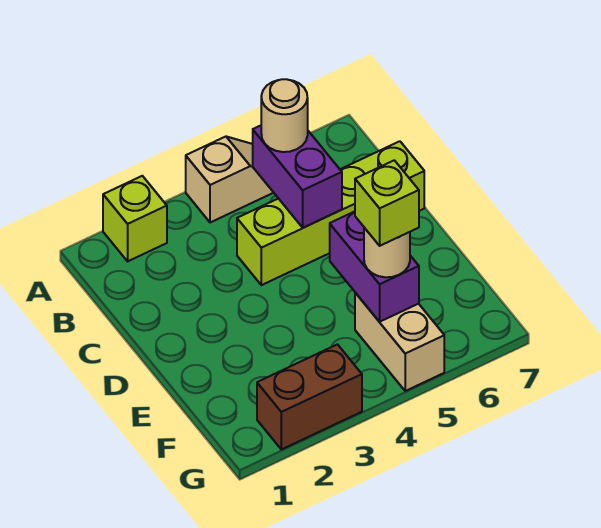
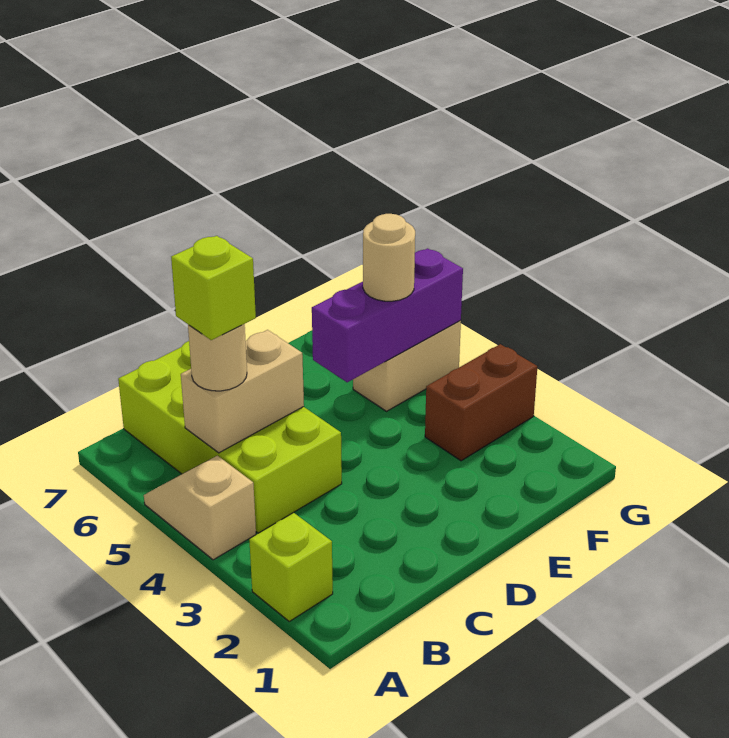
purple brick B5:C5 level 2 -> tan brick B5:C5 level 2
lime brick C4:C7 level 1 -> lime brick B4:C7 level 1
purple brick E5:F5 level 2 -> purple brick E5:G5 level 2
lime brick F5 level 4 -> lime brick B5 level 4
brown brick G2:G3 level 1 -> brown brick F3:G3 level 1

